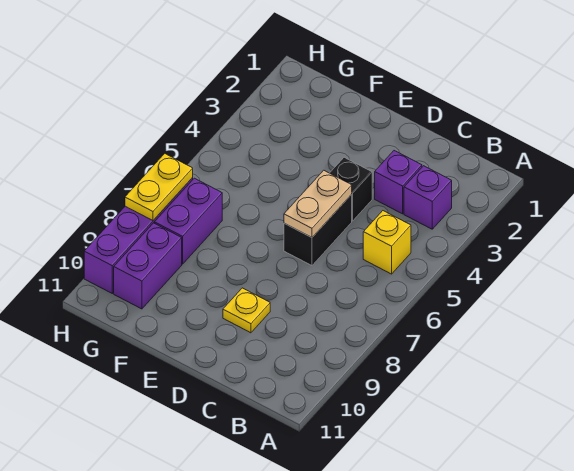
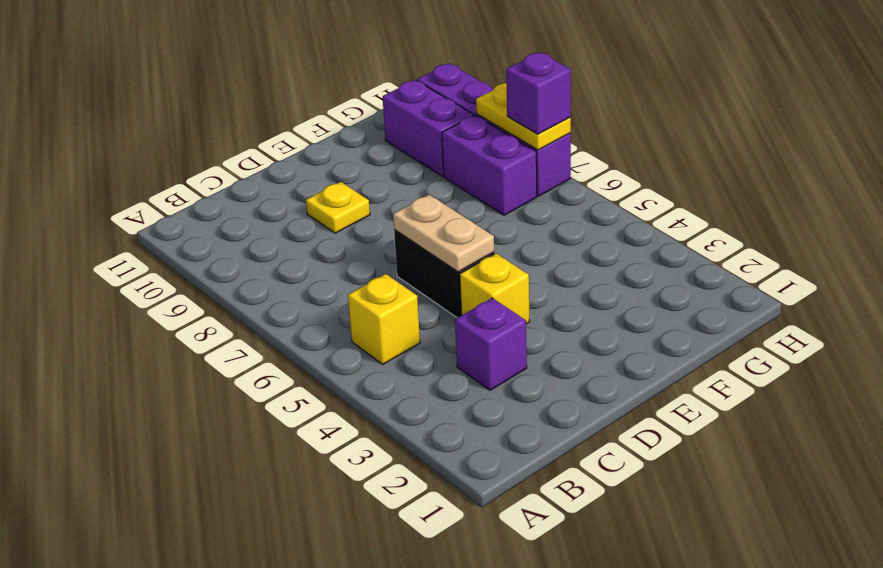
purple brick B3 level 1 -> purple brick H7 level 3
black brick D4 level 1 -> yellow brick D4 level 1

